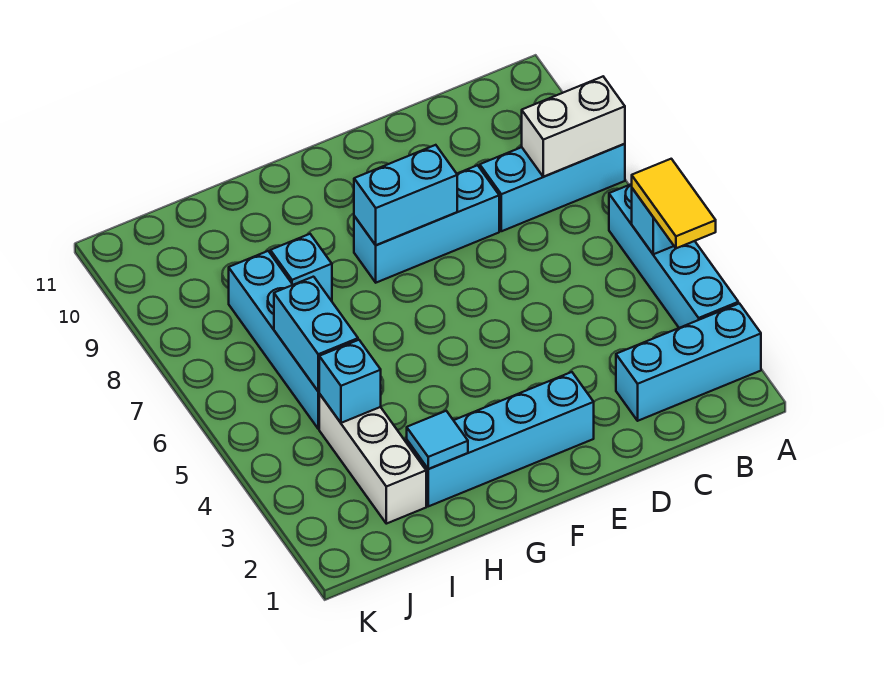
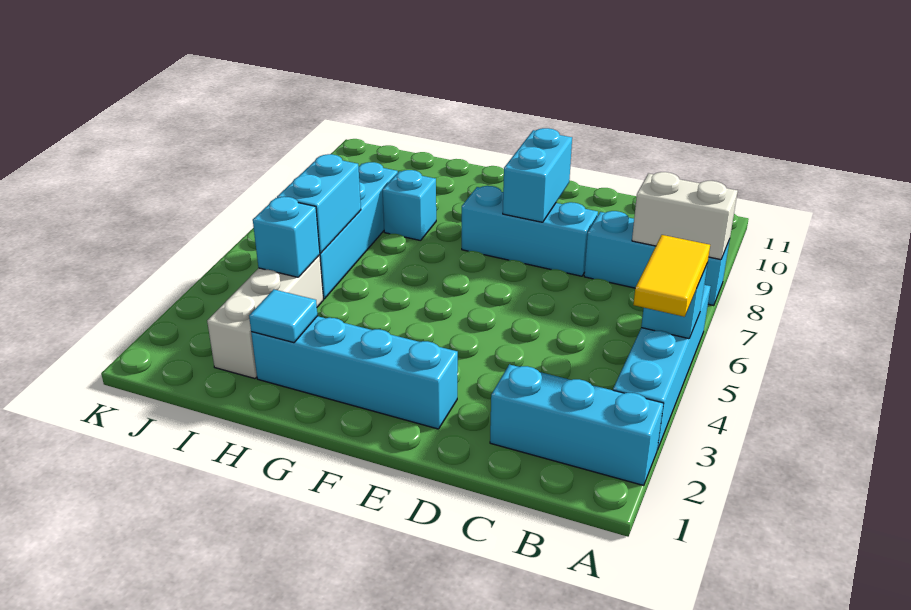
cyan brick E8:F8 level 2 -> cyan brick E8:E9 level 2

